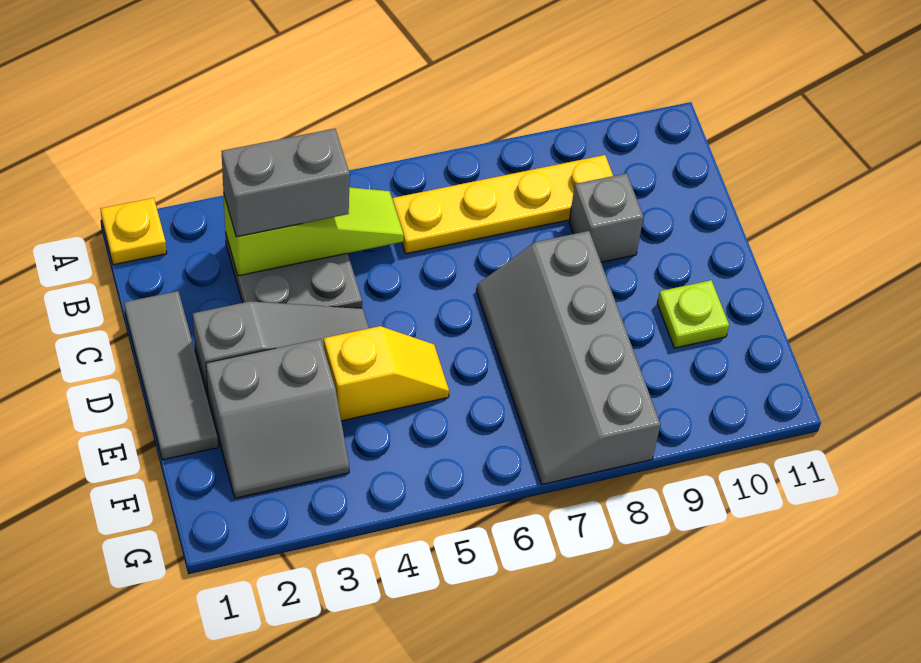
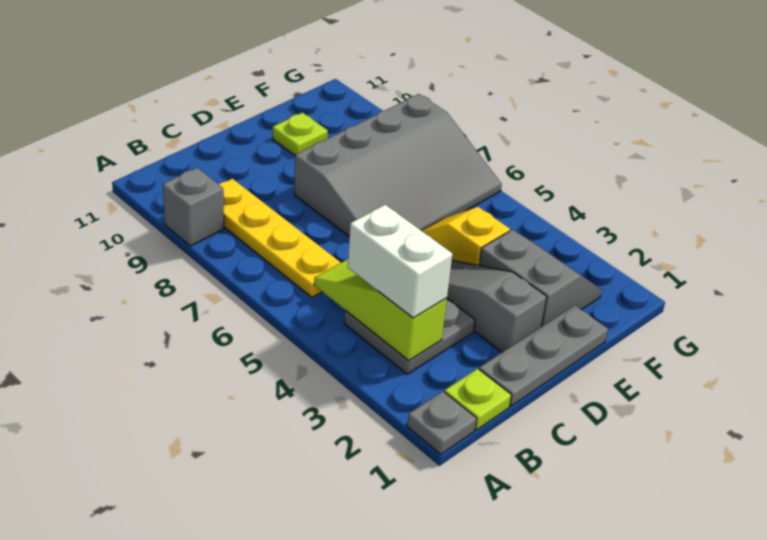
yellow plate A1 level 1 -> grey plate A1 level 1
none -> lime plate B1 level 1
grey brick B3:B4 level 3 -> white brick B3:B4 level 3
grey tile C1:E1 level 1 -> grey plate C1:E1 level 1
grey brick C9 level 1 -> grey brick A9 level 1
grey slope D7:G8 level 1 top 8 -> grey slope D6:G8 level 1 top 8

